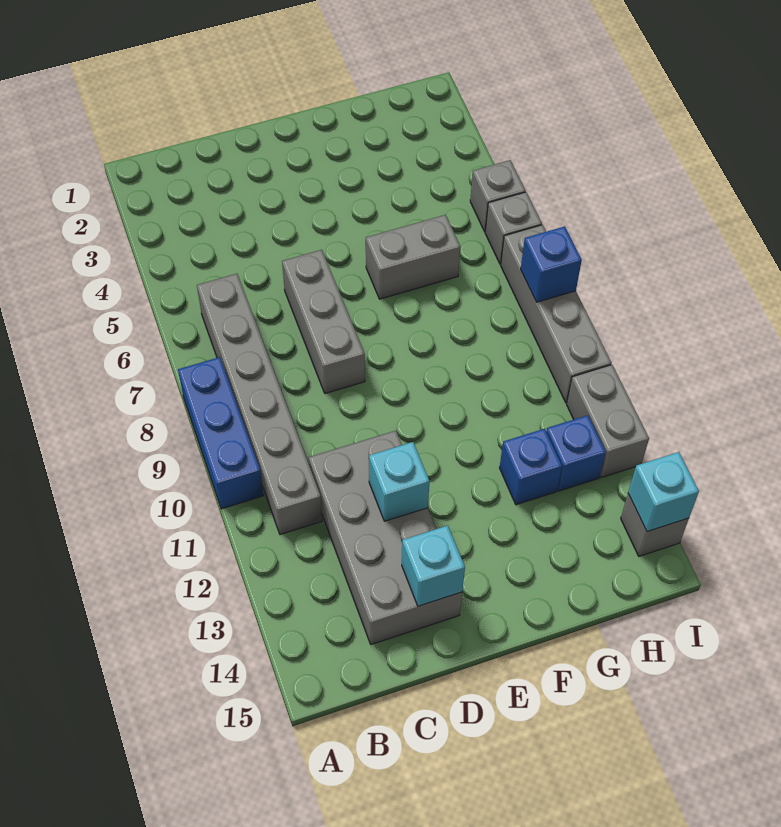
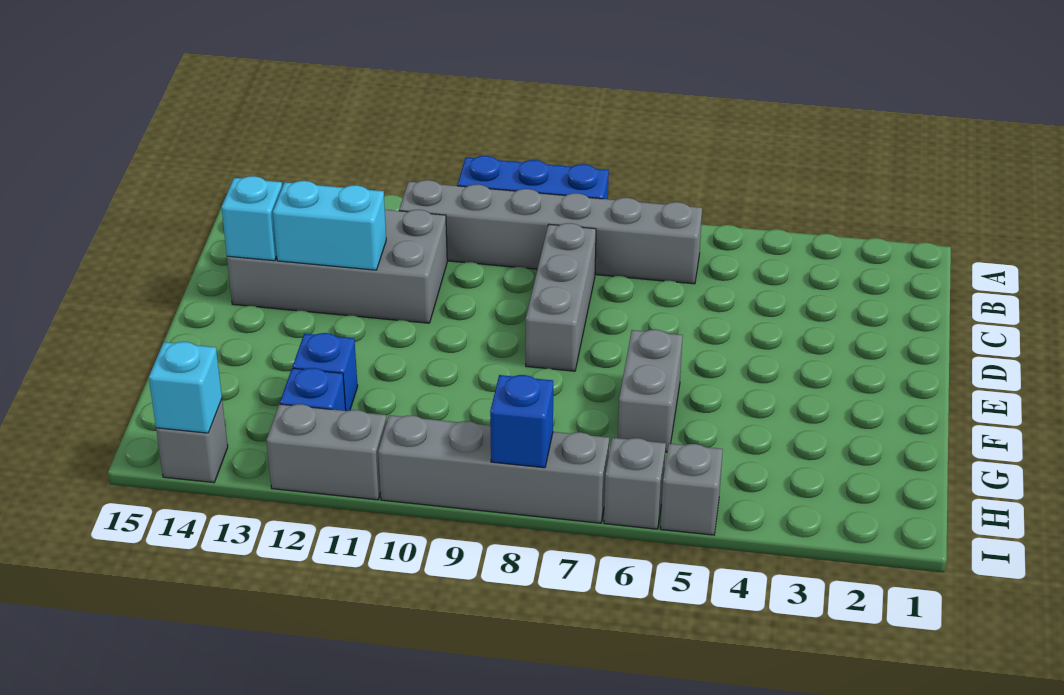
grey brick D6:D8 level 1 -> grey brick C8:E8 level 1
cyan brick D12 level 2 -> cyan brick D12:D13 level 2

